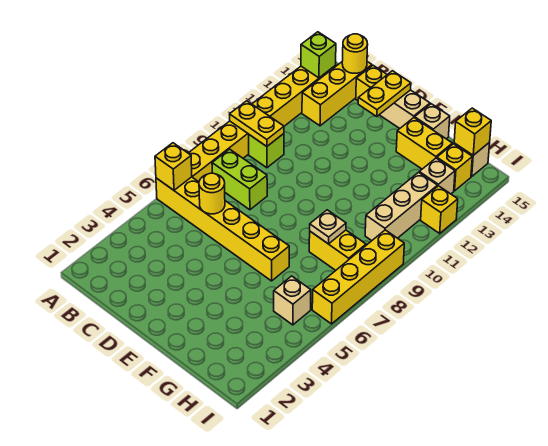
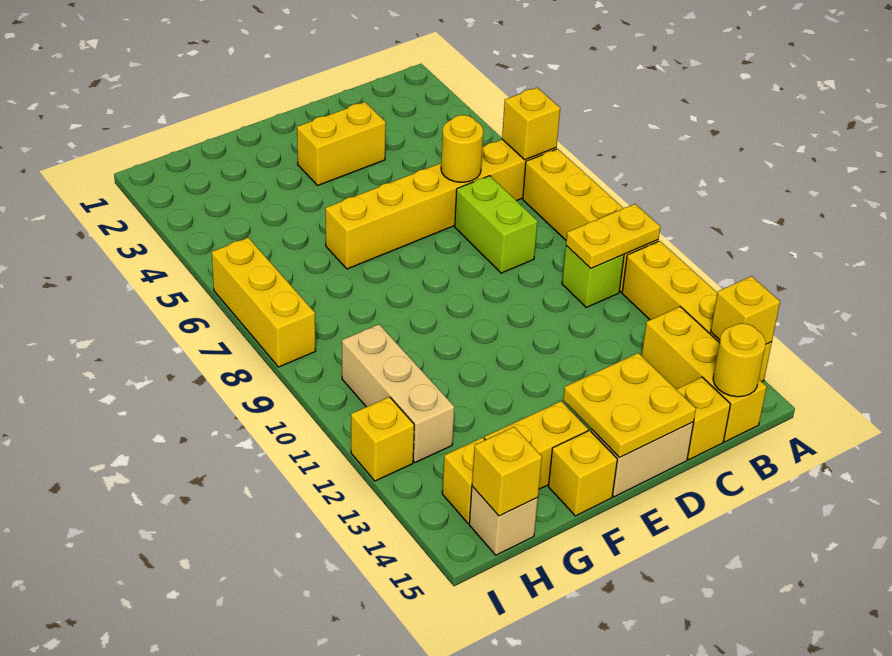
lime brick A14 level 2 -> yellow brick A14 level 2
lime brick B8:C8 level 1 -> lime brick C7:C8 level 1
yellow plate D14:D15 level 2 -> yellow plate D14:E15 level 2
tan brick F15 level 1 -> yellow brick F15 level 1
yellow brick G8:H8 level 1 -> yellow brick D3:E3 level 1
tan plate G8 level 2 -> none
tan brick H5 level 1 -> none
tan brick H13 level 1 -> none
yellow brick I6:I9 level 1 -> yellow brick I6:I8 level 1

